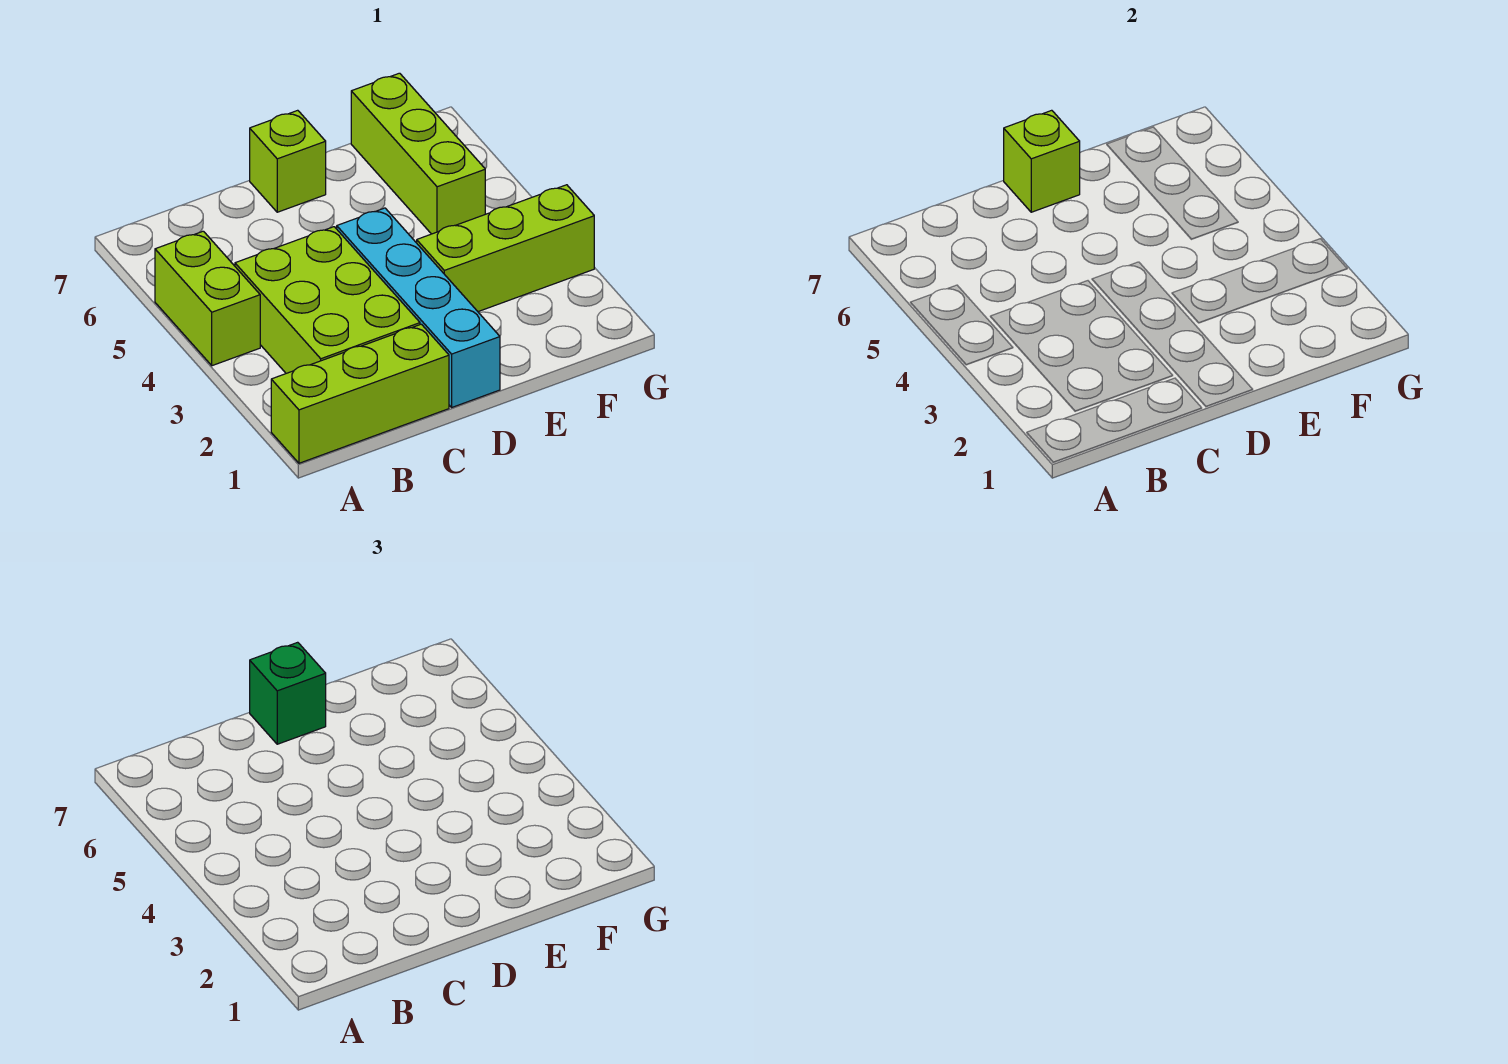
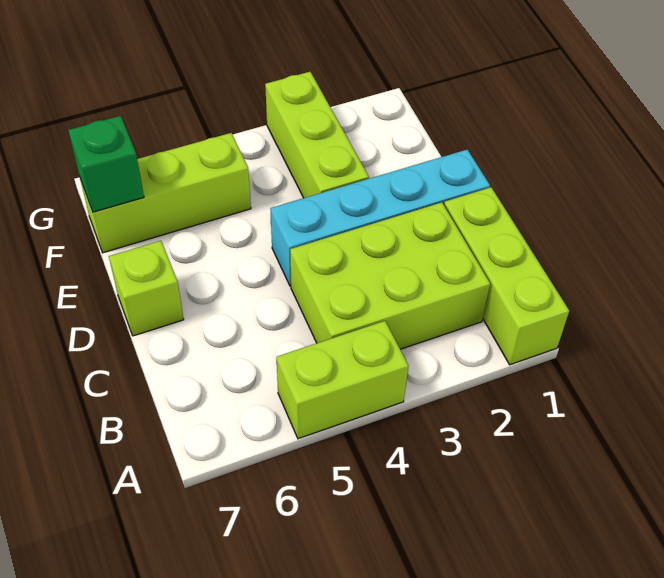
lime brick D7 level 2 -> none
green brick D7 level 3 -> green brick F7 level 2

